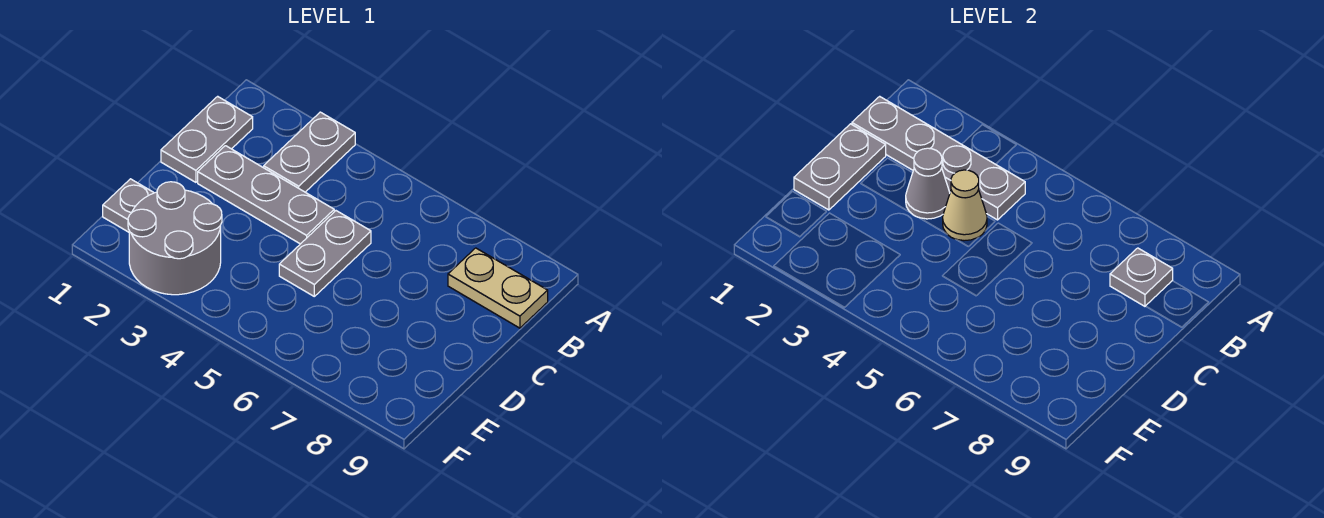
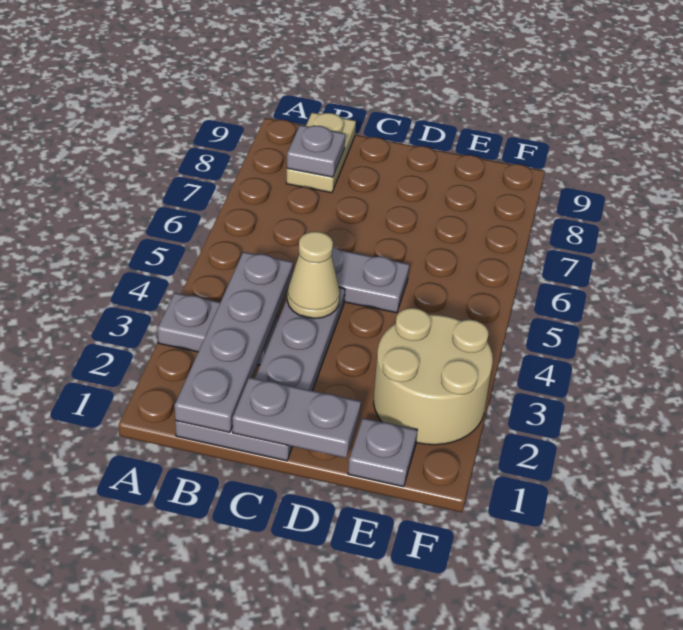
grey cone C3 level 2 -> none
grey round brick E2:F3 level 1 -> tan round brick E2:F3 level 1

